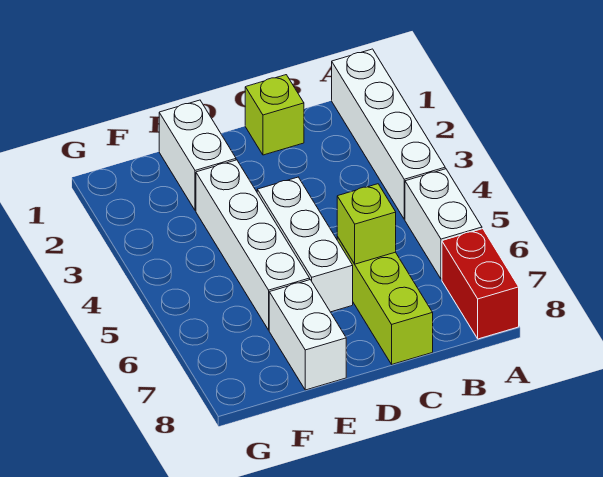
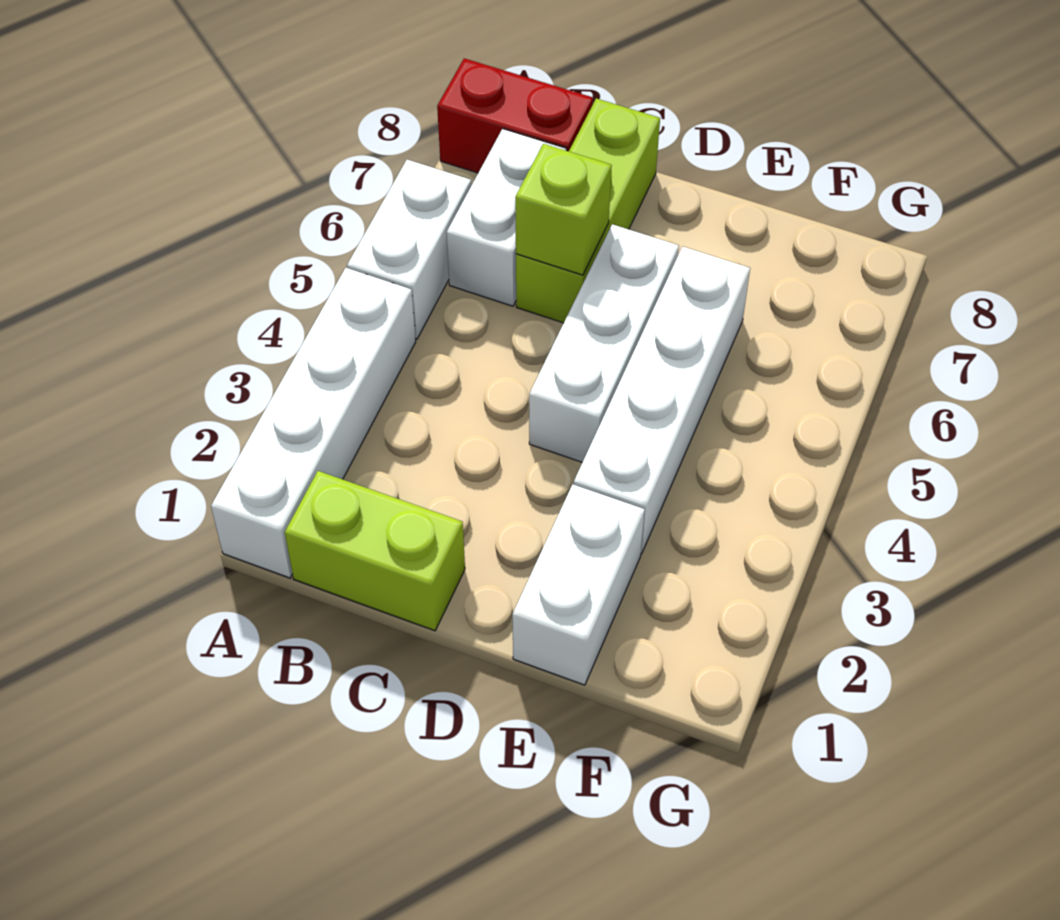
red brick A7:A8 level 1 -> red brick A8:B8 level 1
lime brick C1 level 1 -> lime brick B1:C1 level 1
white brick E7:E8 level 1 -> white brick B6:B7 level 1

